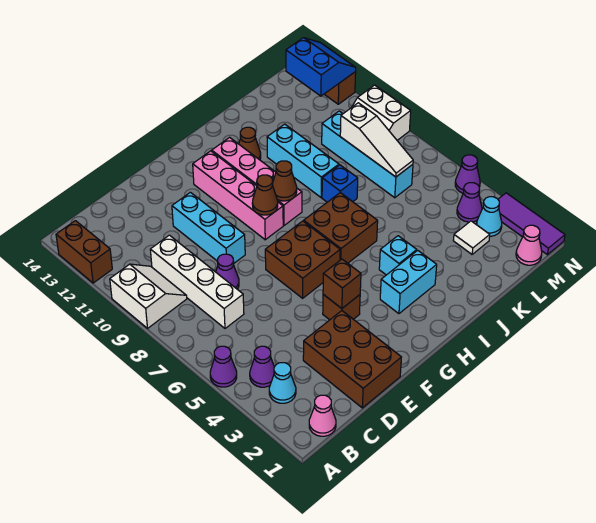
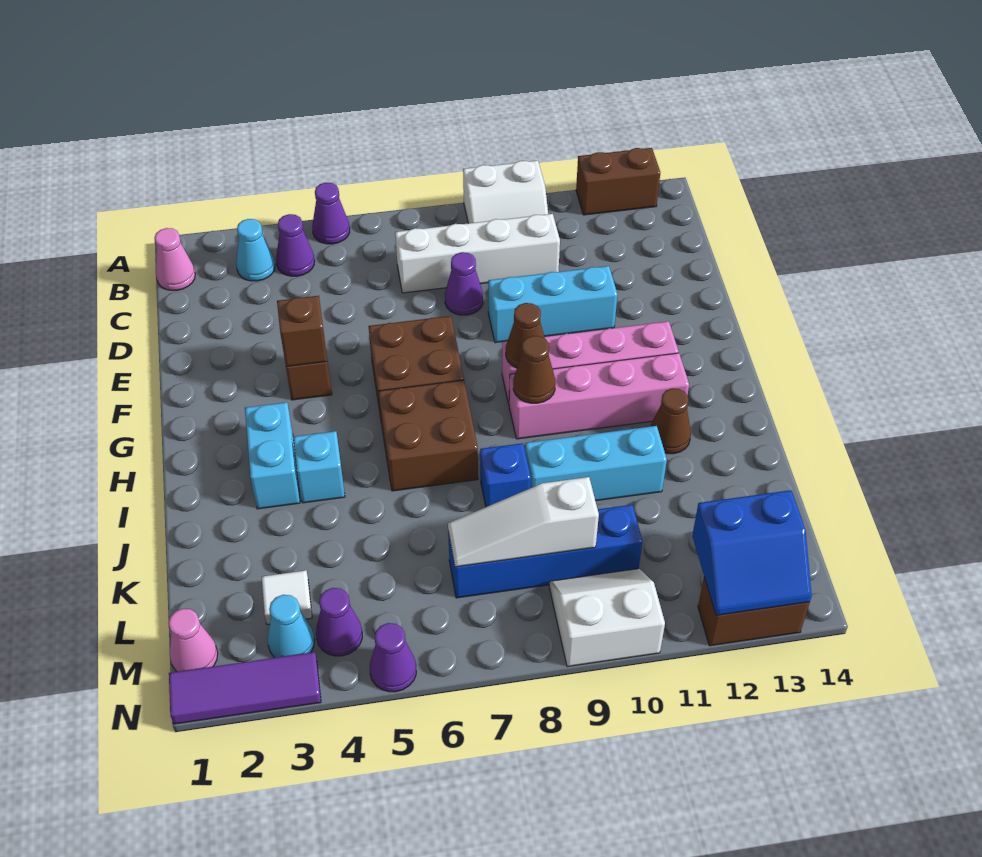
brown brick D1:E3 level 1 -> none
cyan brick L7:L10 level 1 -> blue brick L7:L10 level 1

